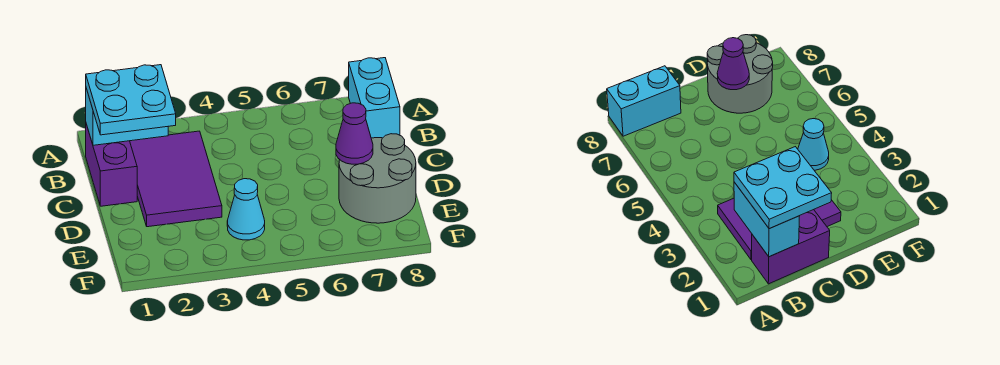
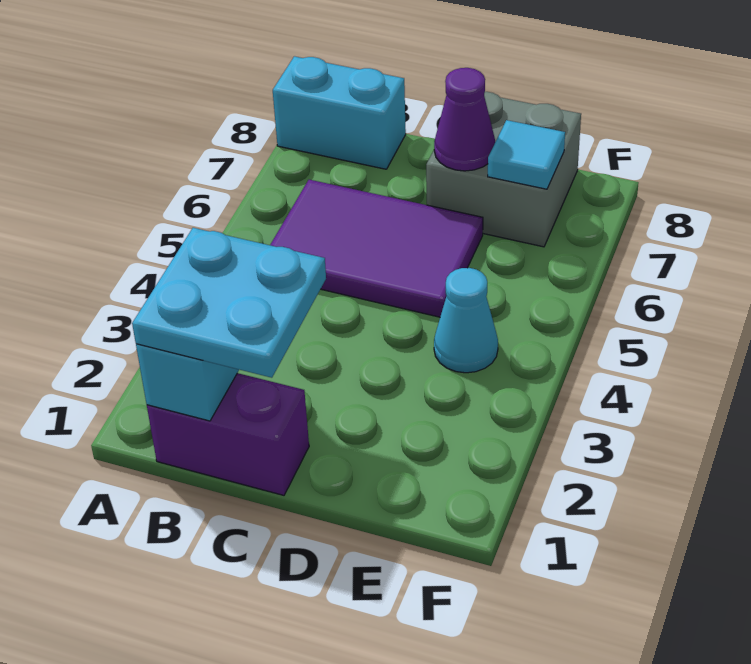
purple tile B2:D3 level 1 -> purple tile B5:D6 level 1
grey round brick D7:E8 level 1 -> grey brick D7:E8 level 1
none -> cyan tile E7 level 2

